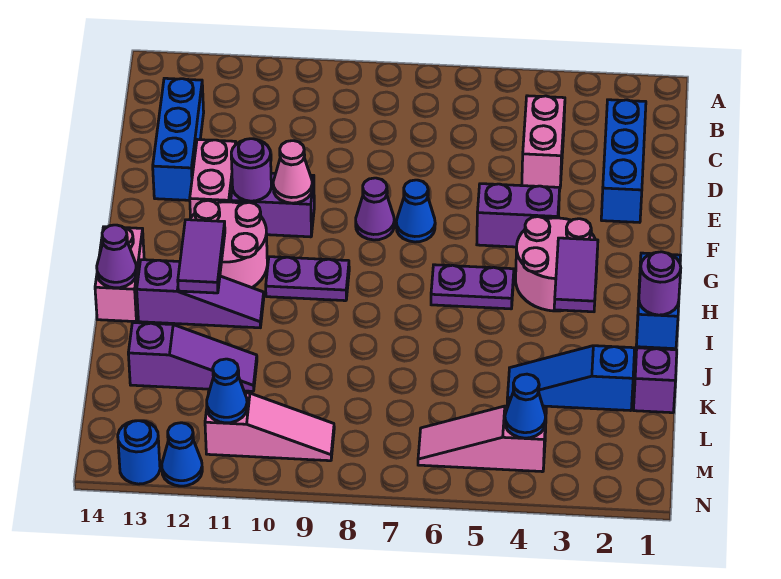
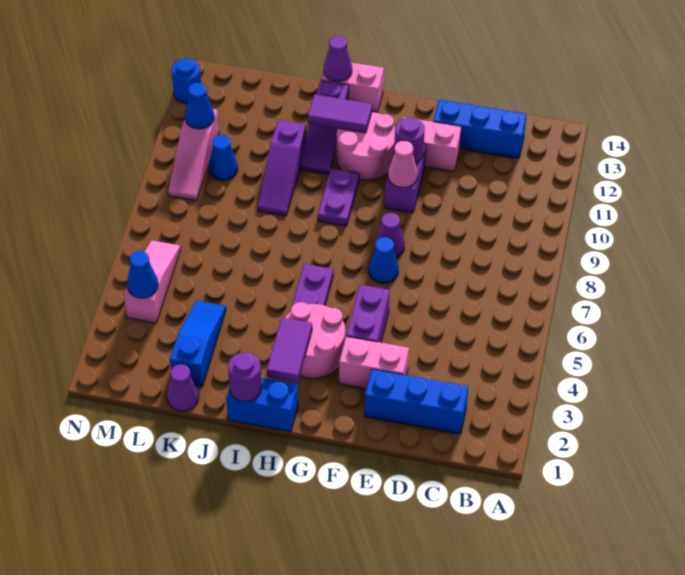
pink brick C4:D4 level 1 -> pink brick E3:F3 level 1
purple tile H3:I3 level 2 -> purple tile H2:H3 level 2
purple brick K1 level 1 -> purple cone K1 level 1
purple slope K11:K13 level 1 top 13 -> purple slope J9:J11 level 1 top 11
blue cone N12 level 1 -> blue cone L10 level 1

